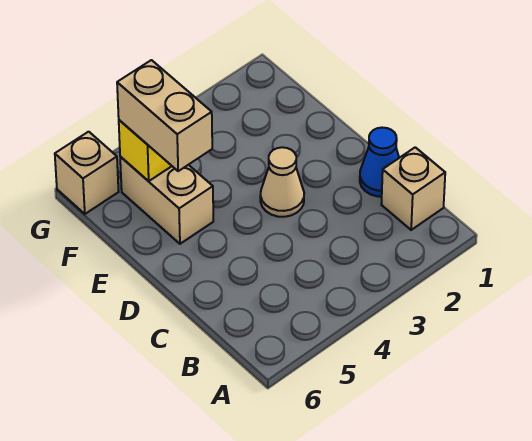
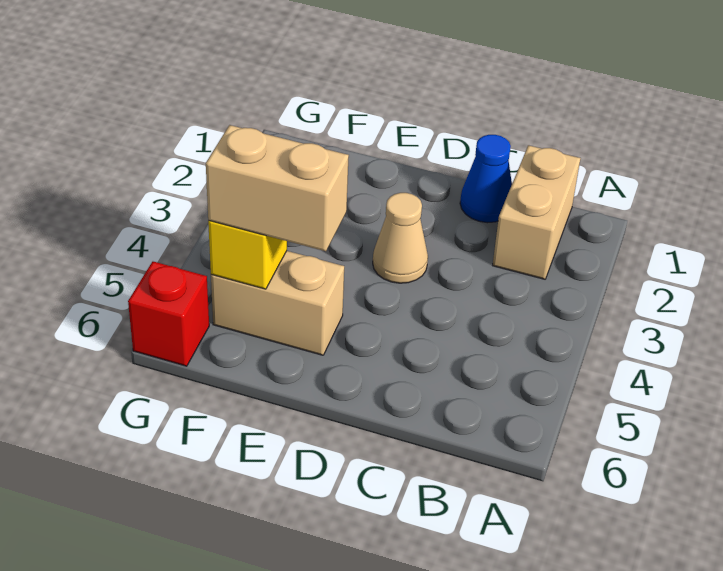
tan brick B1 level 1 -> tan brick B1:B2 level 1
tan brick G6 level 1 -> red brick G6 level 1

